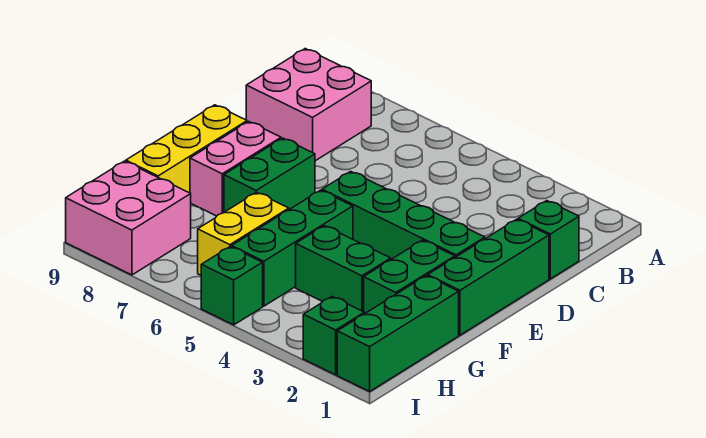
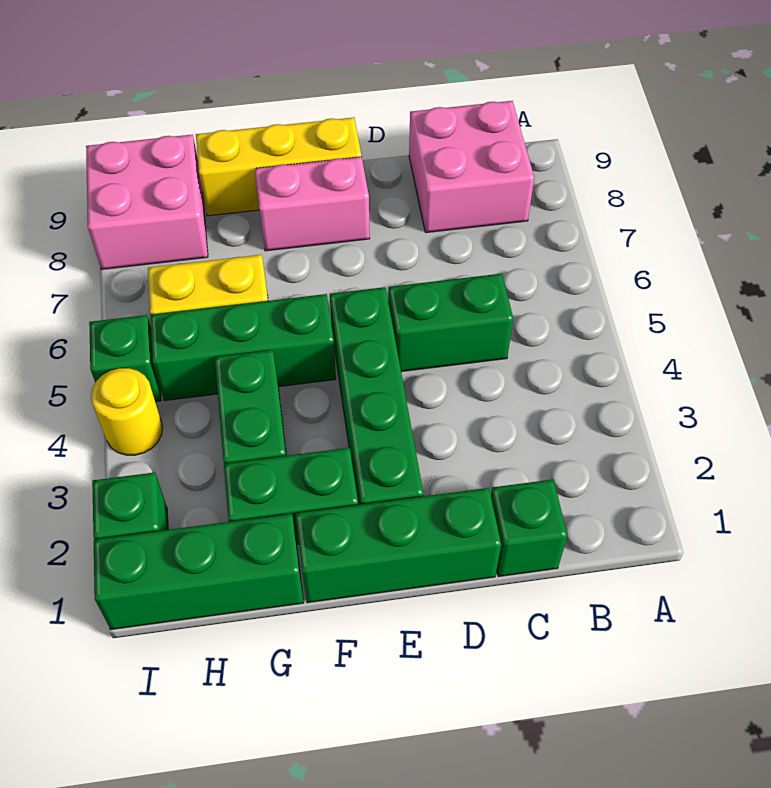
green brick E7:F7 level 1 -> green brick C5:D5 level 1
none -> yellow round brick I4 level 1

